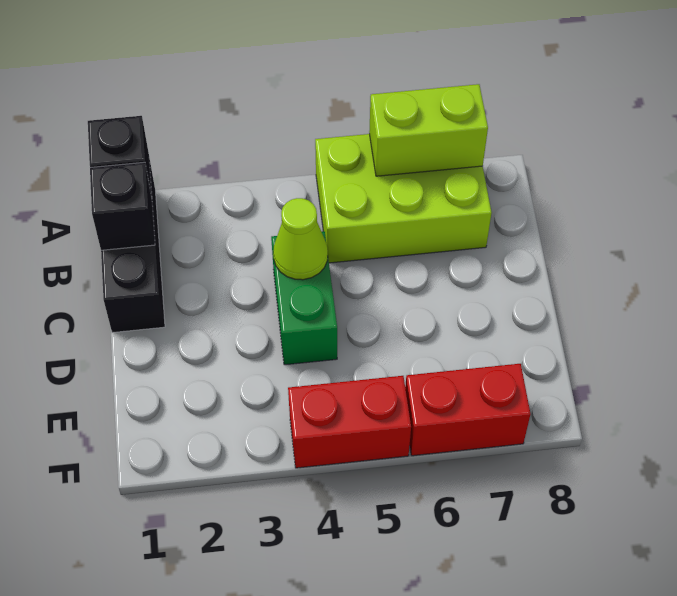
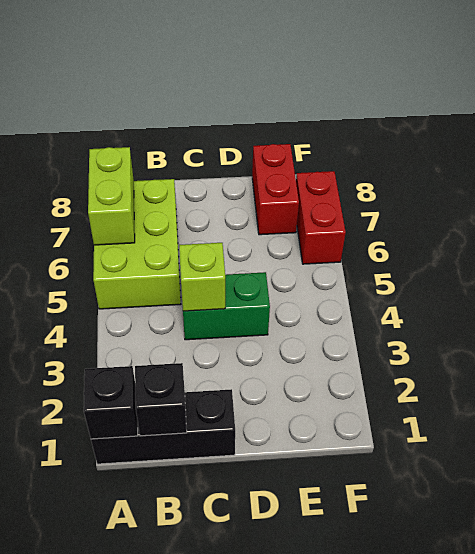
lime cone C4 level 2 -> lime brick C4 level 2
red brick F4:F5 level 1 -> red brick E7:E8 level 1

